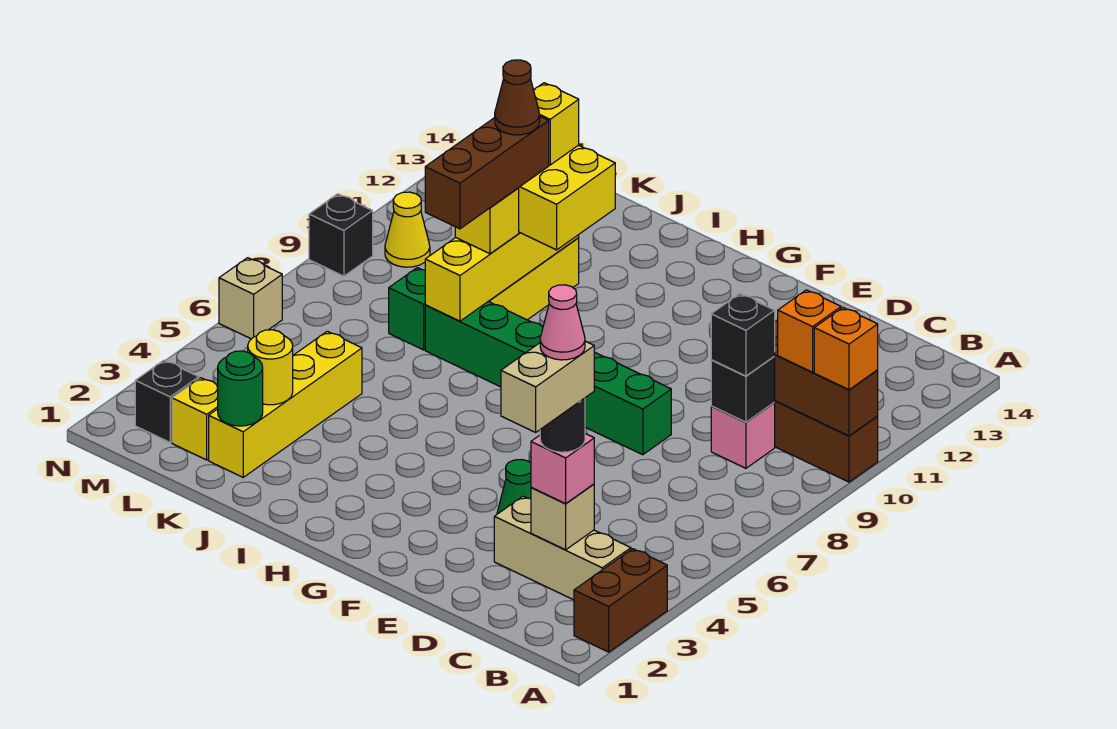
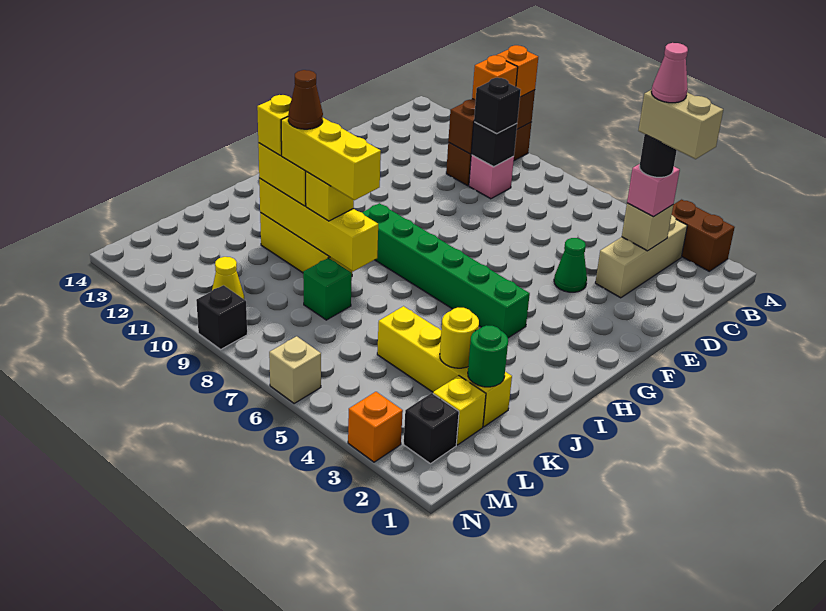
green brick E8:J8 level 1 -> green brick H4:H9 level 1
brown brick J8:J10 level 4 -> yellow brick J8:J10 level 4
none -> orange brick N3 level 1

